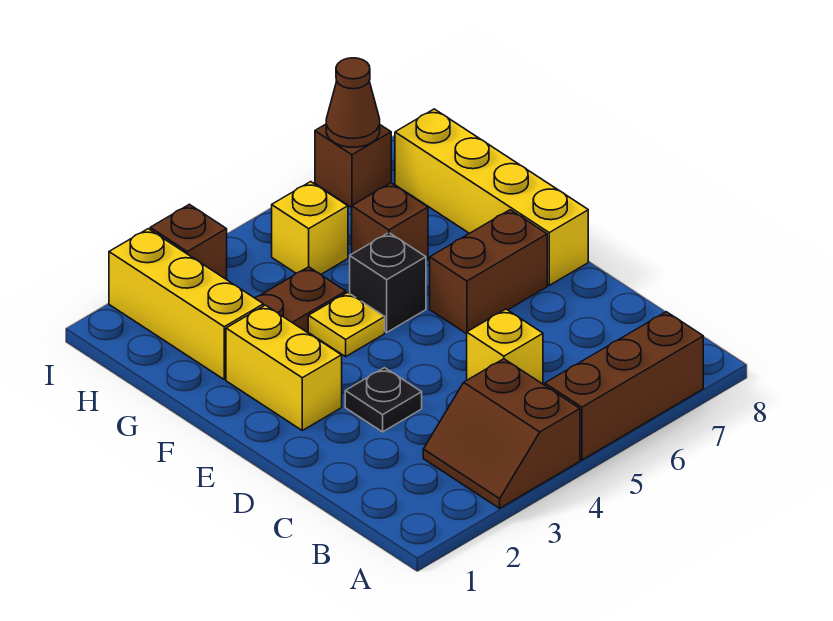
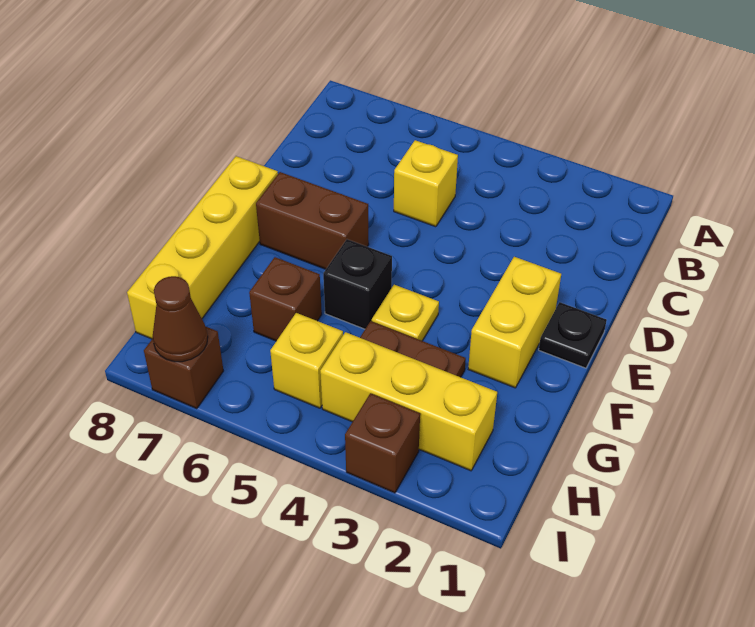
brown slope A3:B4 level 1 top 4 -> none
brown brick A5:A7 level 1 -> none
black plate D3 level 1 -> black plate E1 level 1
yellow brick G2:I2 level 1 -> yellow brick H2:H4 level 1

